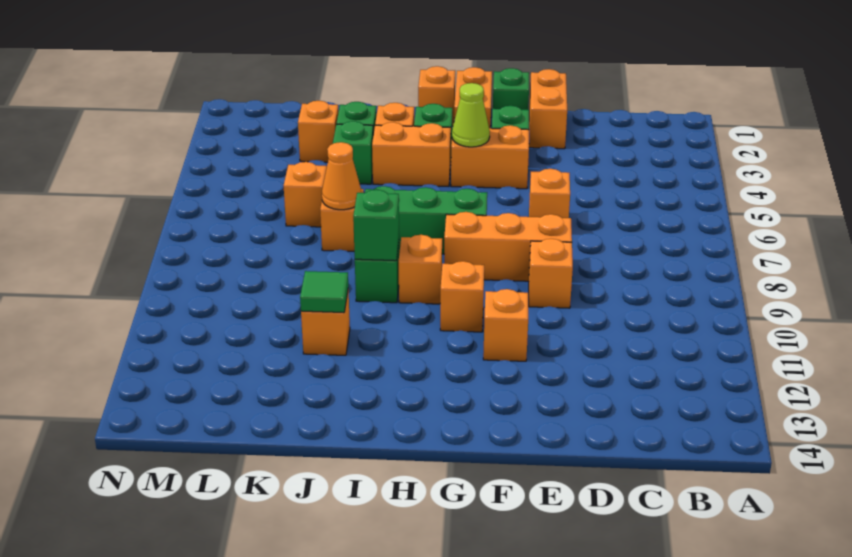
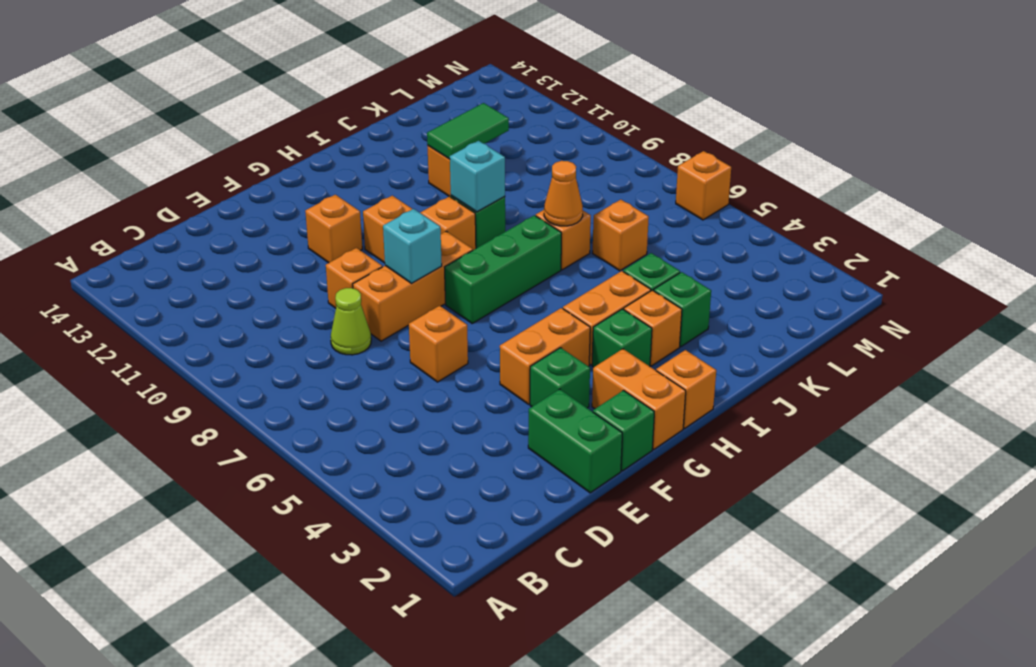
orange brick E1:E2 level 1 -> green brick E1:E2 level 1
none -> cyan brick F8 level 2
lime cone G4 level 2 -> lime cone D8 level 1
green brick I9 level 2 -> cyan brick I9 level 2
green tile J11 level 2 -> green tile J11:K11 level 2
orange brick K3 level 1 -> orange brick N6 level 1

